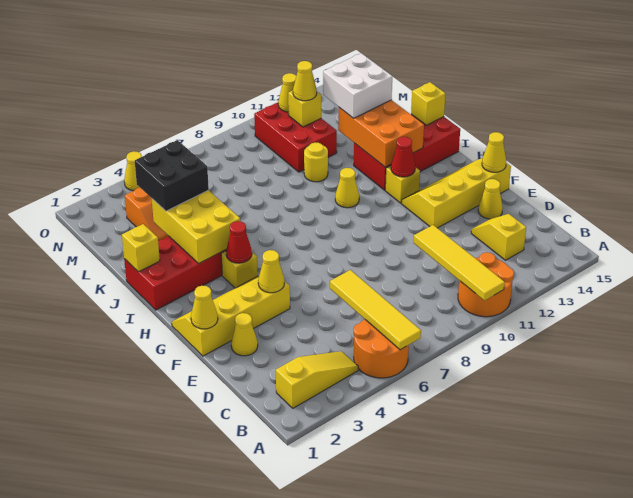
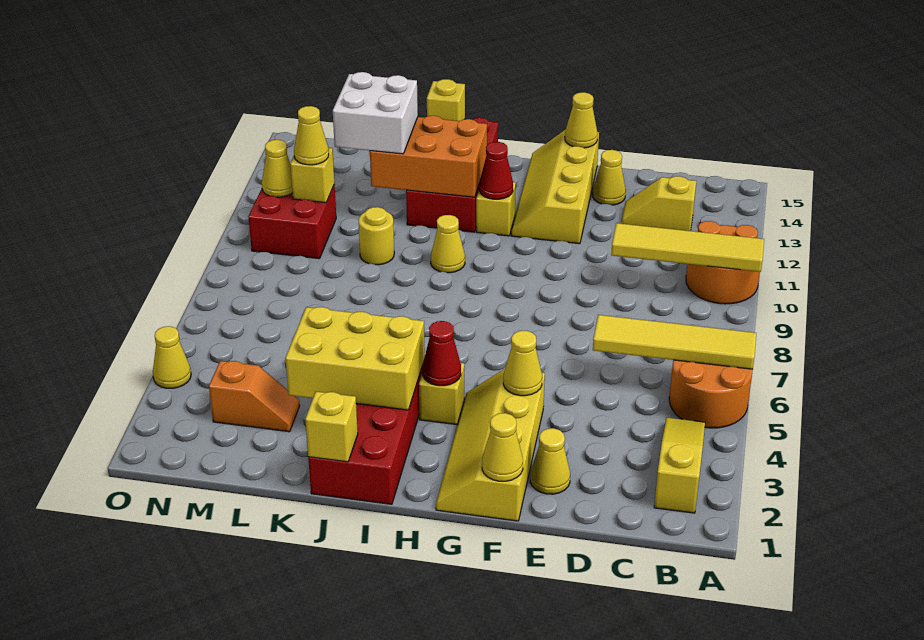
black brick K3:L4 level 3 -> none
red brick L10:N11 level 1 -> red brick M10:N11 level 1

